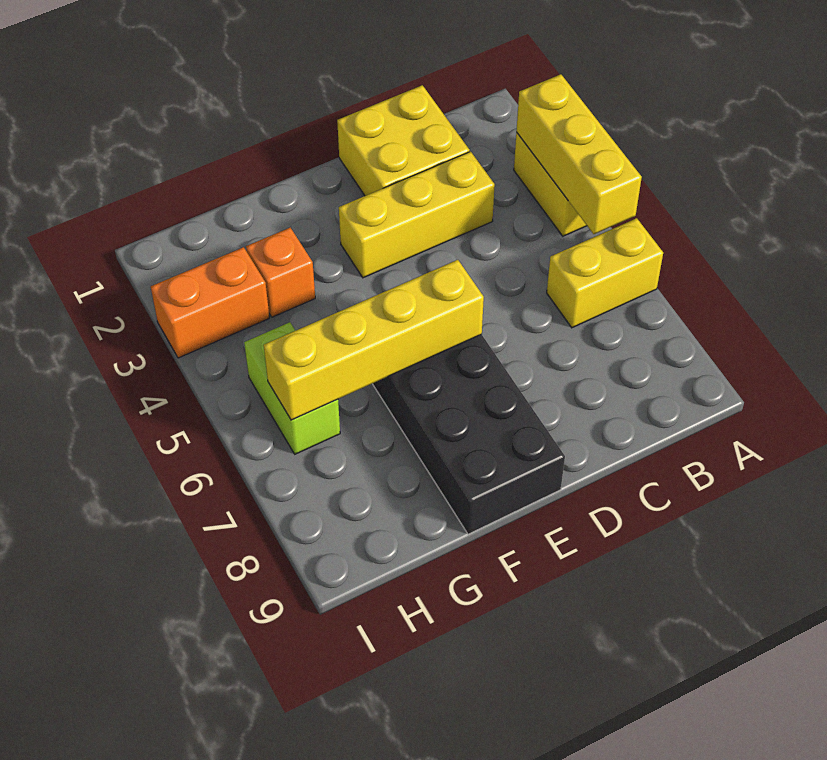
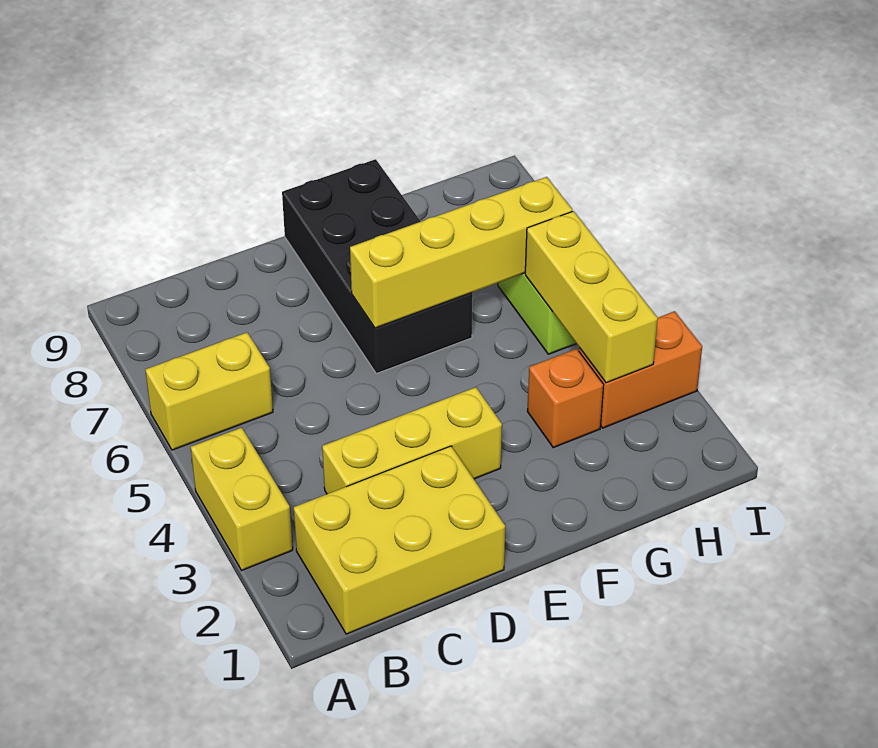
yellow brick A3:A5 level 2 -> yellow brick H3:H5 level 2
yellow brick C1:D2 level 1 -> yellow brick B1:D2 level 1

